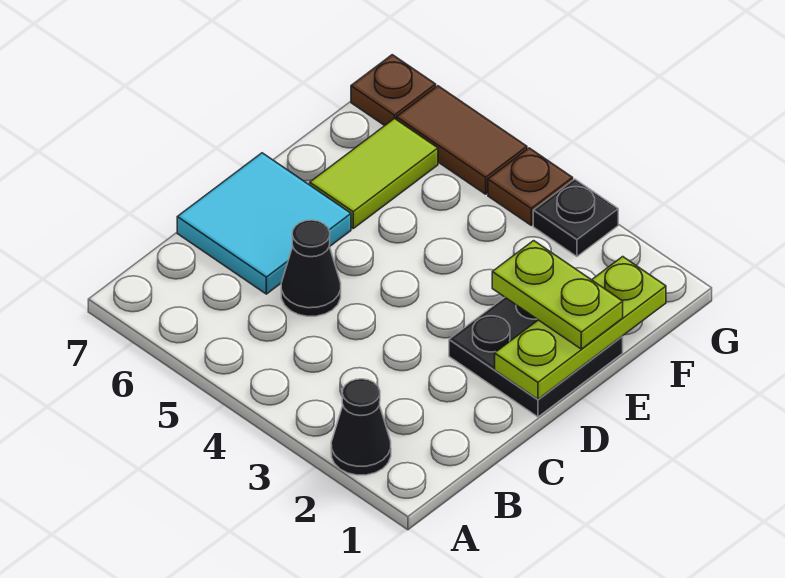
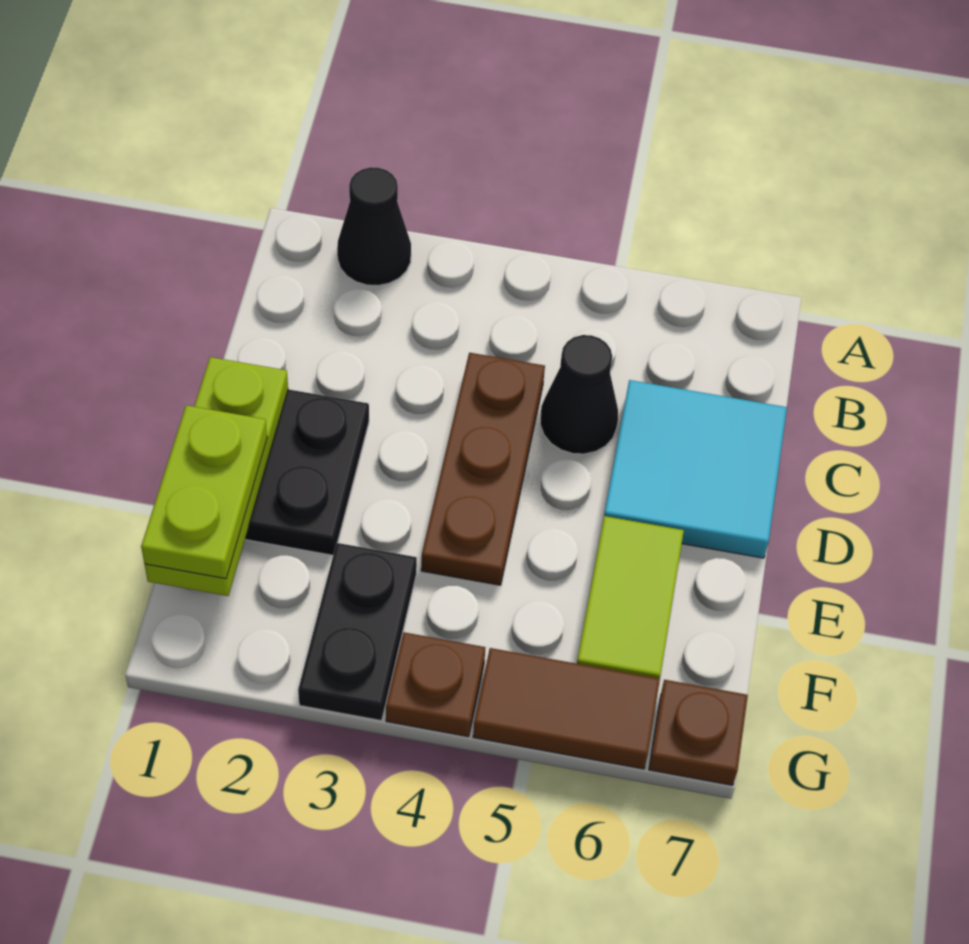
none -> brown plate C4:E4 level 1
lime plate E1:E2 level 3 -> lime plate E1:F1 level 3
black plate G3 level 1 -> black plate F3:G3 level 1

